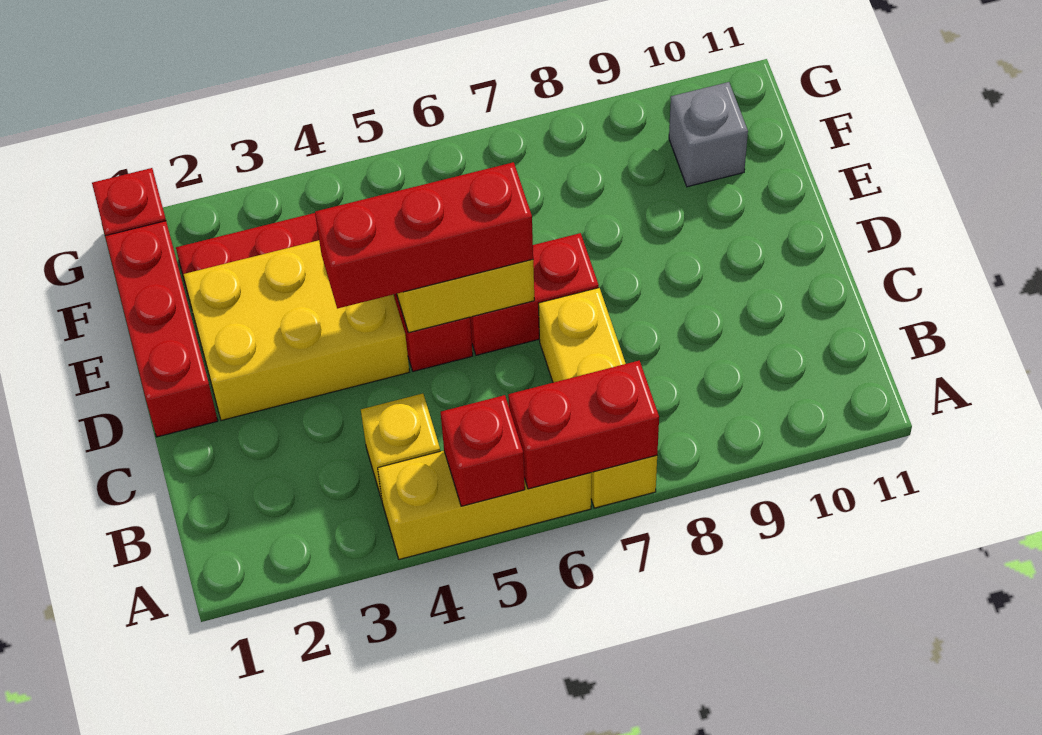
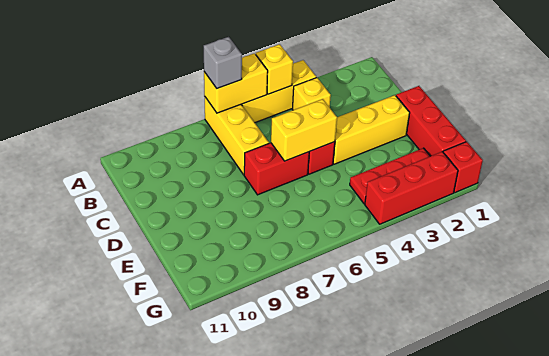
red brick A5 level 2 -> yellow brick A5 level 2
red brick A6:A7 level 2 -> yellow brick A6:A7 level 2
yellow brick D2:E4 level 1 -> yellow brick D2:D4 level 1
red brick D4:D6 level 3 -> red brick G2:G4 level 1
grey brick F10 level 1 -> grey brick A7 level 3

